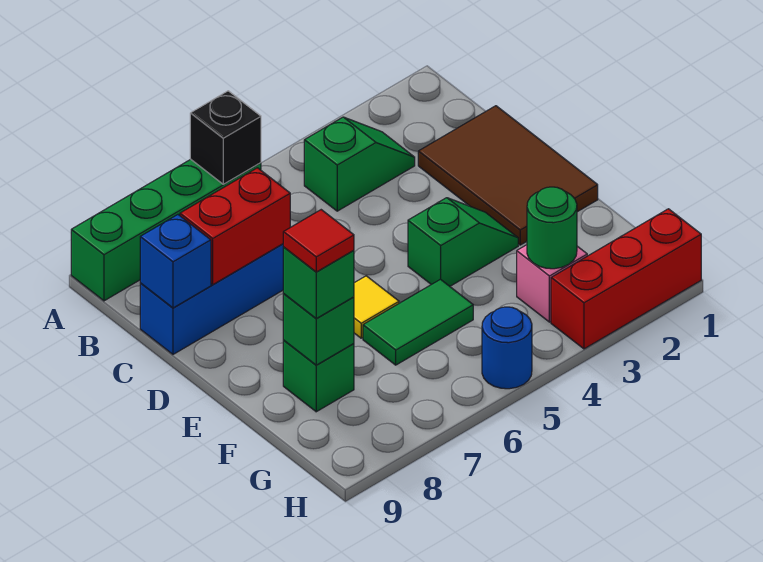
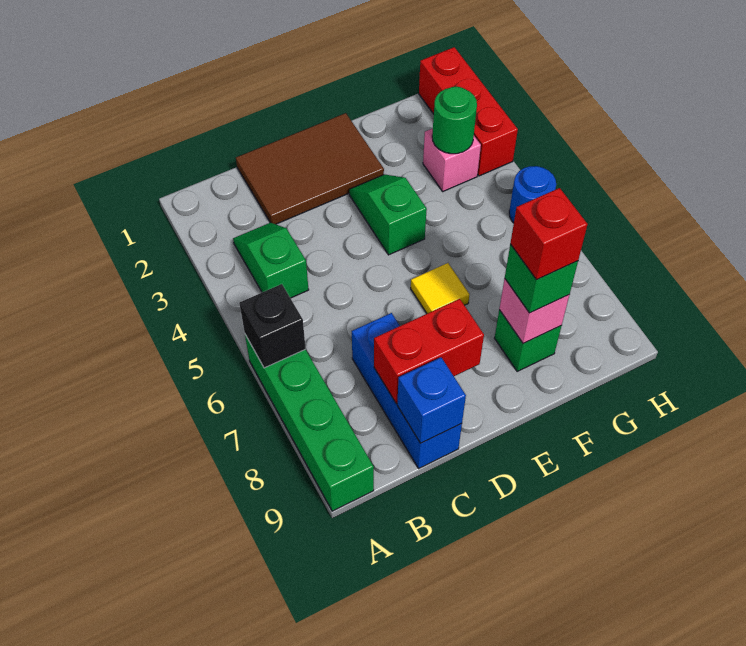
red brick C7:C8 level 2 -> red brick C8:D8 level 2
green tile F5:F6 level 1 -> none
green brick F8 level 2 -> pink brick F8 level 2
red tile F8 level 4 -> red brick F8 level 4

